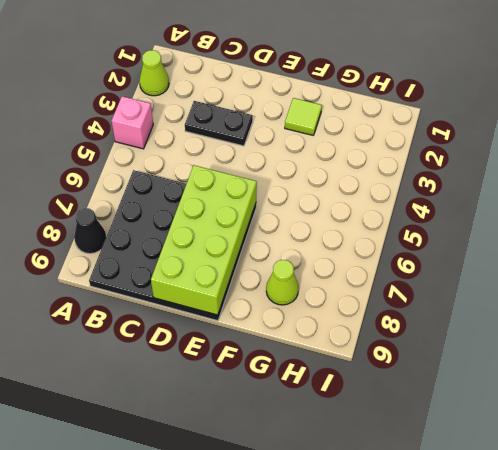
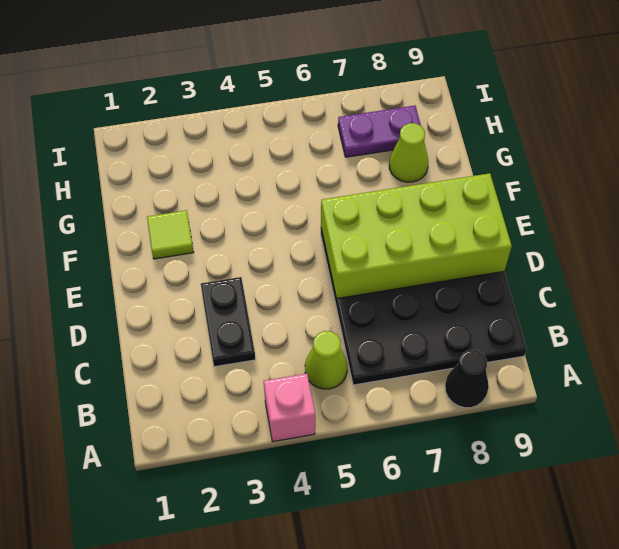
lime cone A2 level 1 -> lime cone B5 level 1
none -> purple plate H7:H8 level 1

